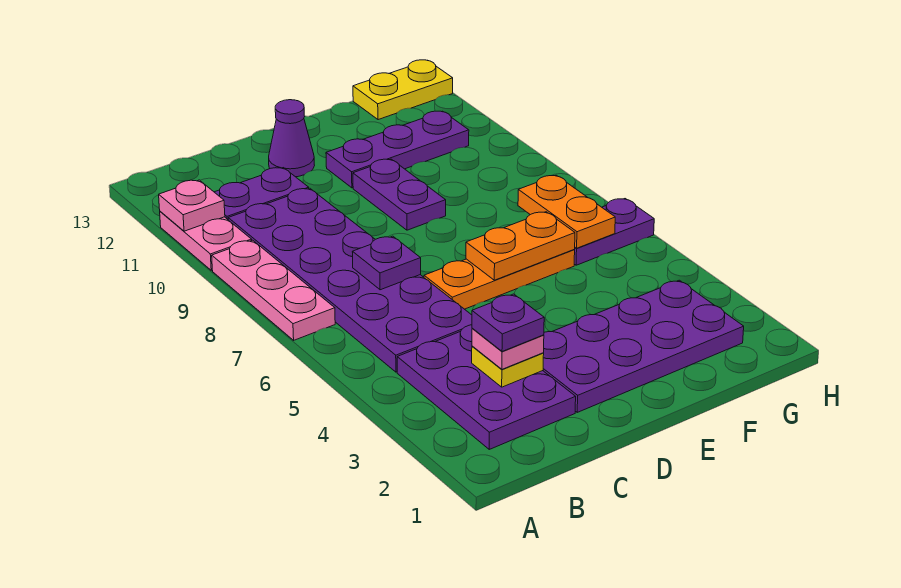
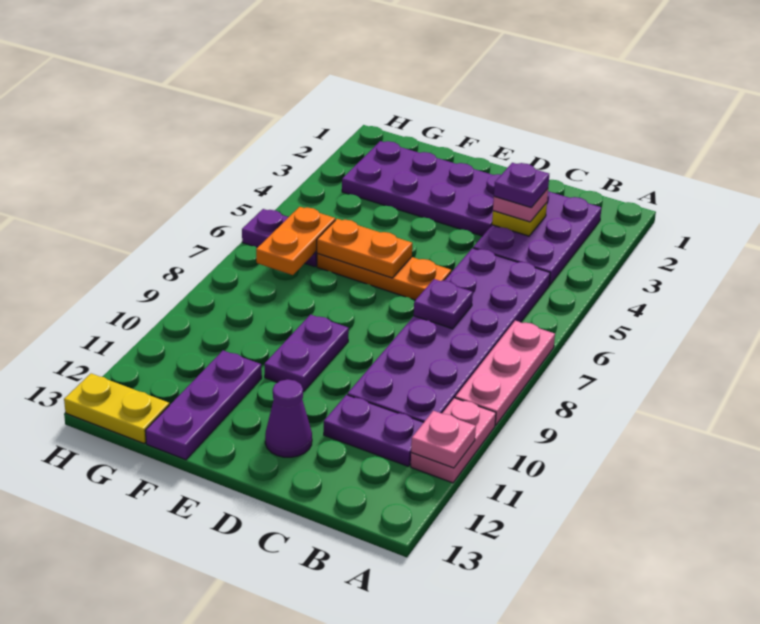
purple plate E11:G11 level 1 -> purple plate F11:F13 level 1

